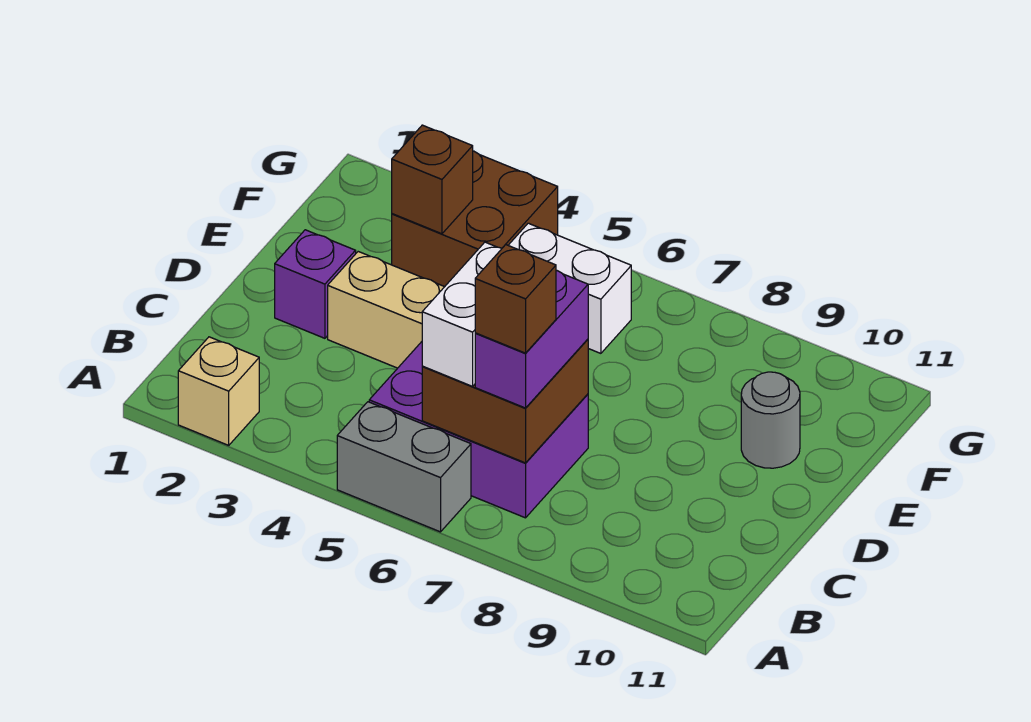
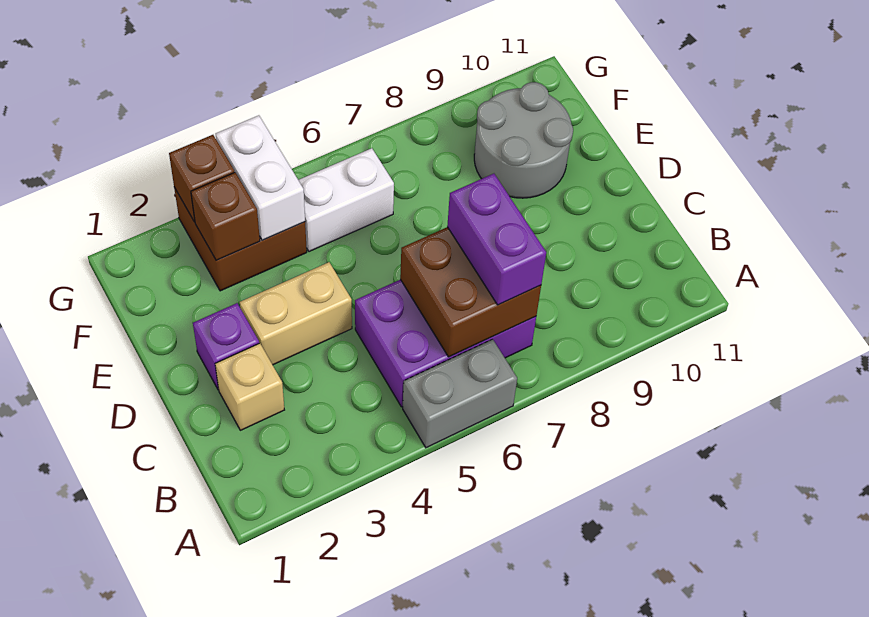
tan brick A2 level 1 -> tan brick C2 level 1
white brick B6:C6 level 3 -> white brick F4:G4 level 2
brown brick B7 level 4 -> brown brick G3 level 2
grey round brick E10 level 1 -> grey round brick E9:F10 level 1

